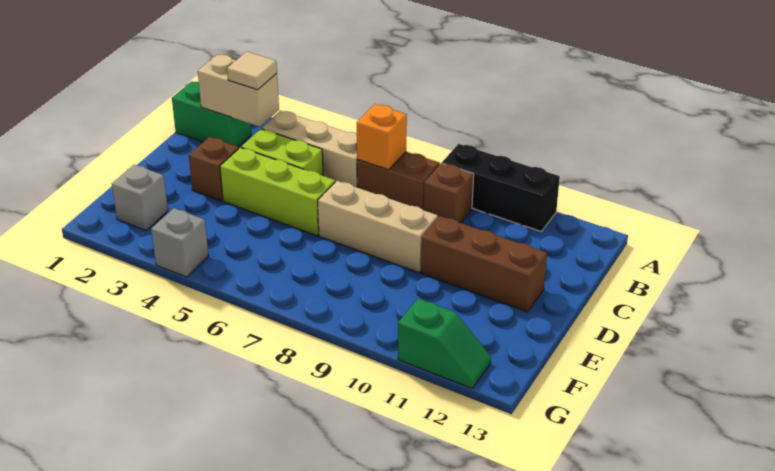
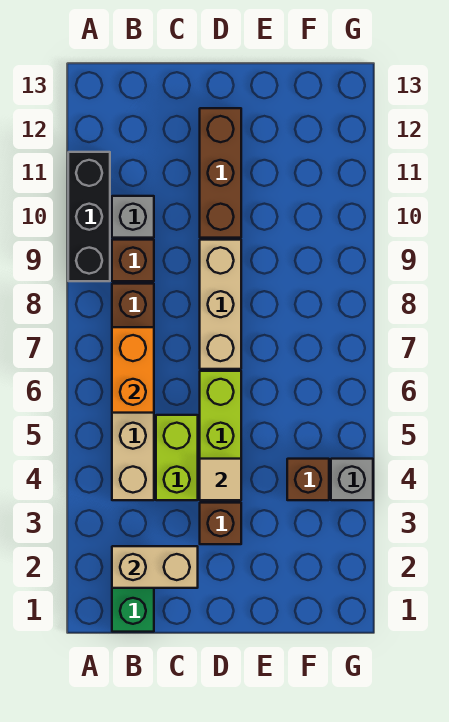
tan brick B2:B3 level 2 -> tan brick B2:C2 level 2
tan tile B3 level 3 -> tan tile D4 level 2
orange brick B7 level 2 -> orange brick B6:B7 level 2
grey brick F2 level 1 -> grey brick B10 level 1
none -> brown brick F4 level 1
green slope G11:G12 level 1 top 11 -> none

